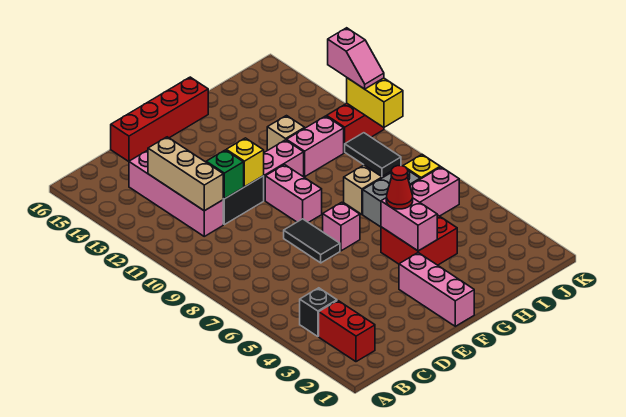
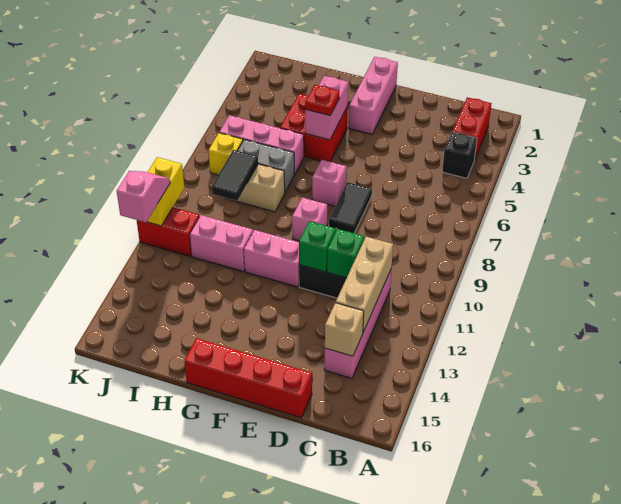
yellow brick E11 level 2 -> green brick E11 level 2
pink brick F9:F10 level 1 -> pink brick F9 level 1
red cone G5 level 3 -> red plate G5 level 3
tan brick H12 level 1 -> tan brick C14 level 2

